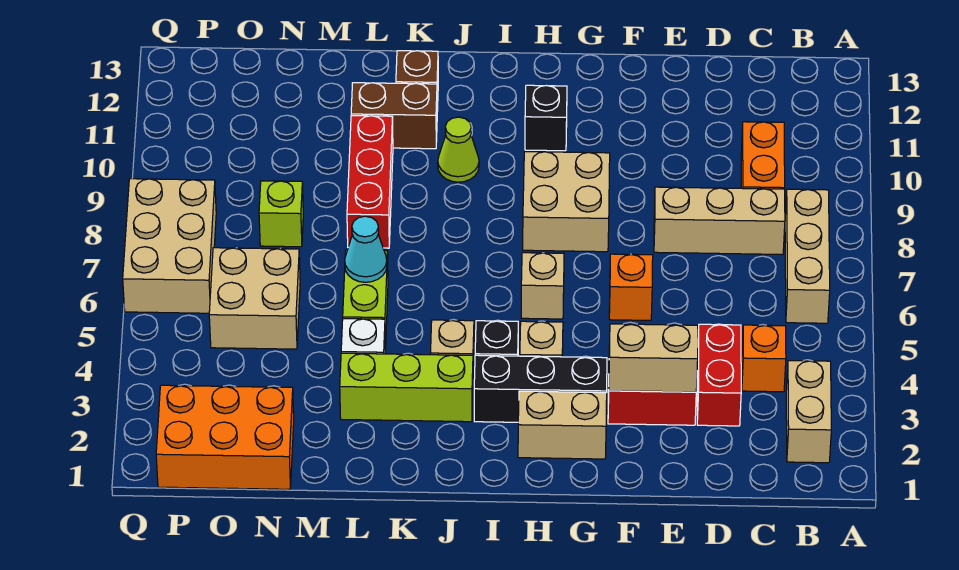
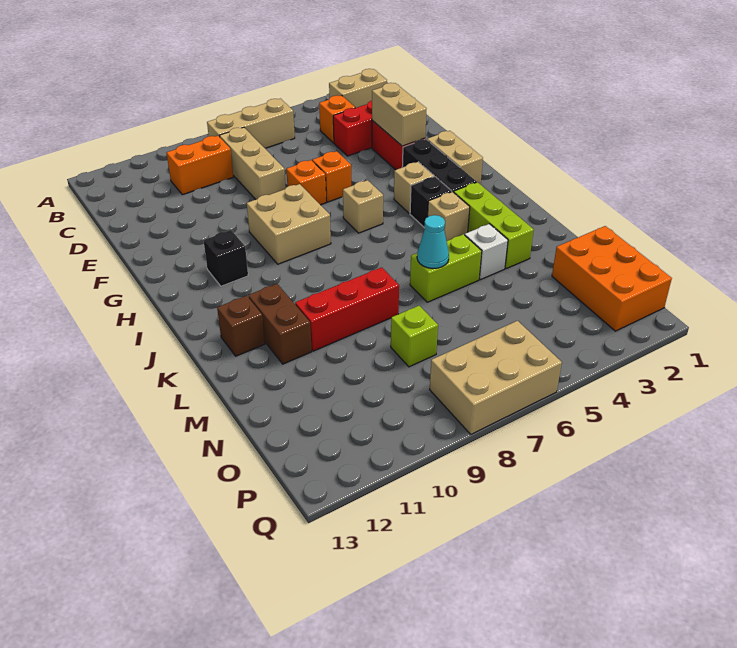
none -> orange brick F7 level 1
lime cone J10 level 1 -> none
tan brick N5:O6 level 1 -> none

